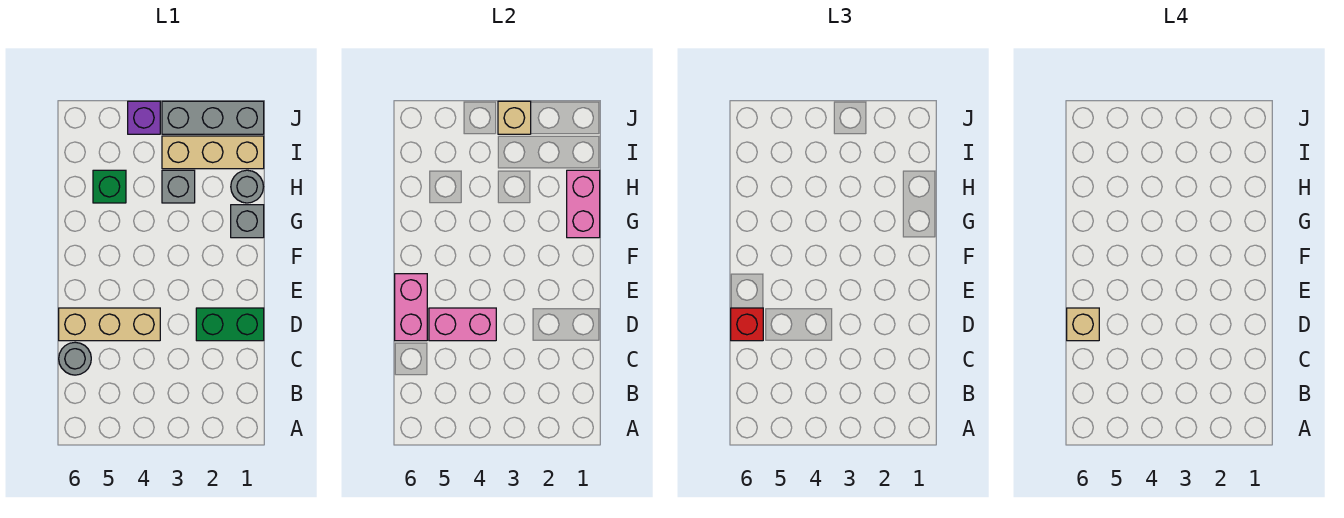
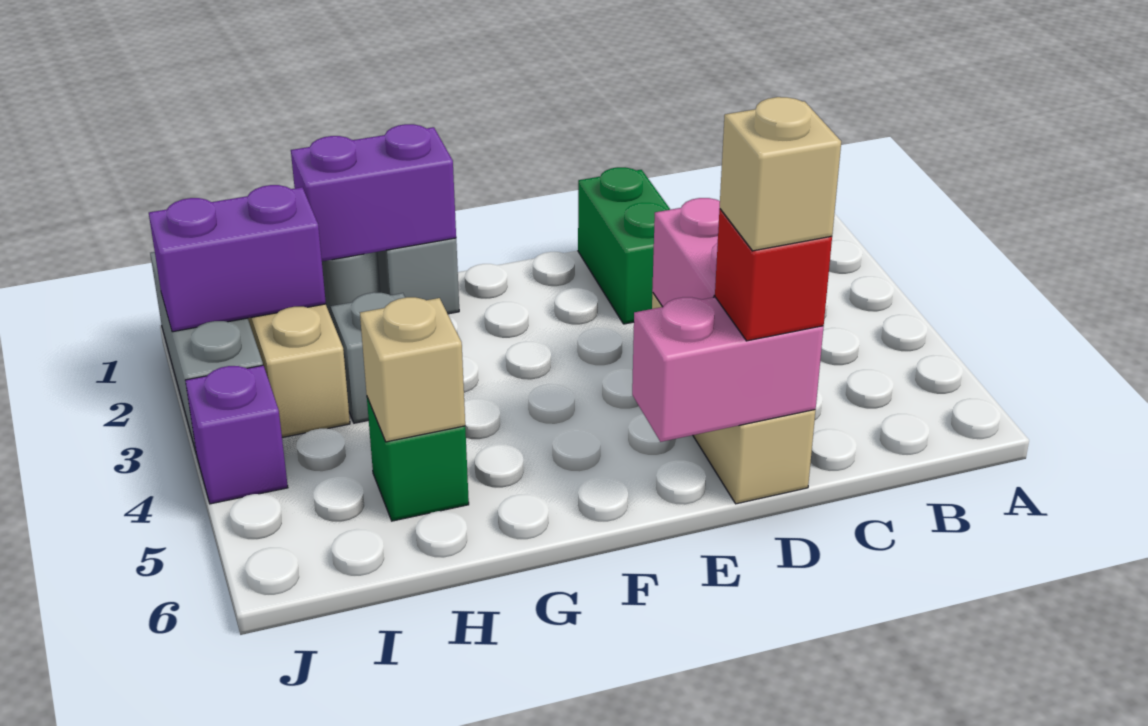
grey round brick C6 level 1 -> none
pink brick G1:H1 level 2 -> purple brick G1:H1 level 2
none -> purple brick I2:J2 level 2
tan brick J3 level 2 -> tan brick H5 level 2

